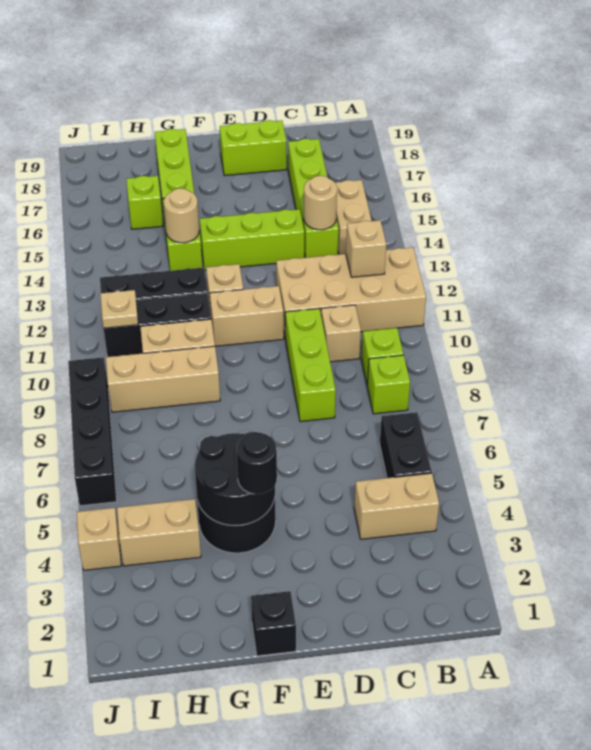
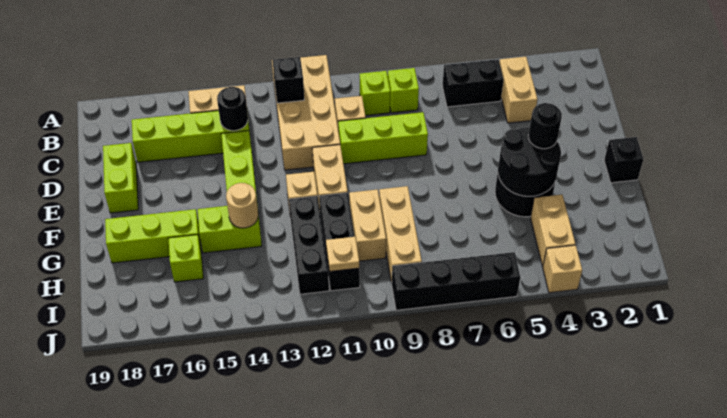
tan brick B12 level 2 -> black brick B12 level 2
tan round brick C14 level 2 -> black round brick C14 level 2

